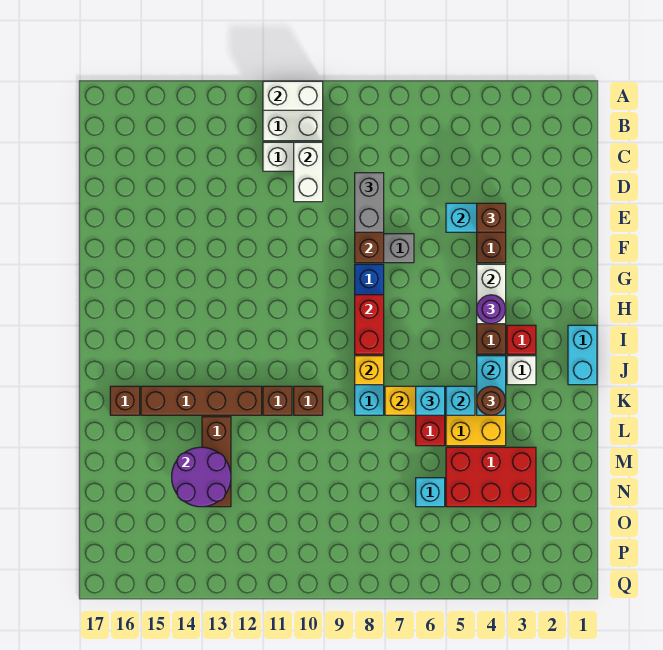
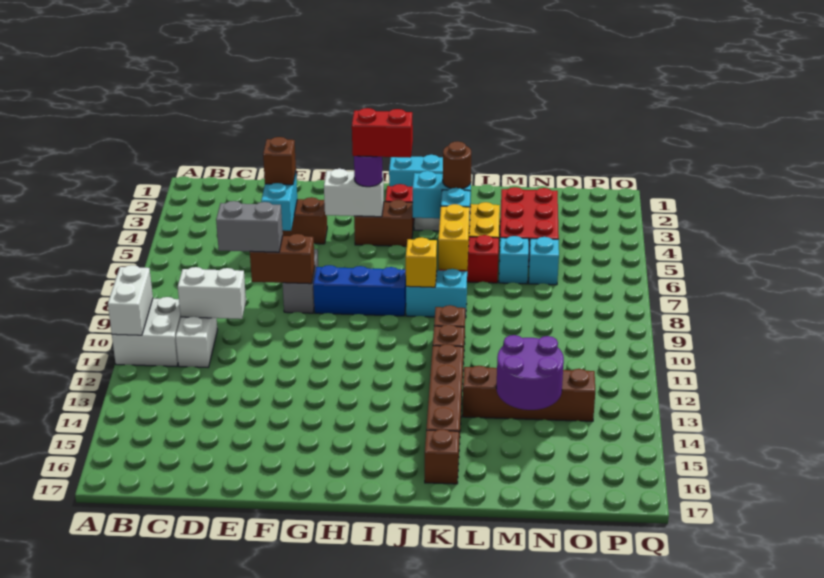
red brick H8:I8 level 2 -> red brick H4:I4 level 4
cyan brick K6 level 3 -> cyan brick M6 level 1
brown brick L13:N13 level 1 -> brown brick L13:O13 level 1

